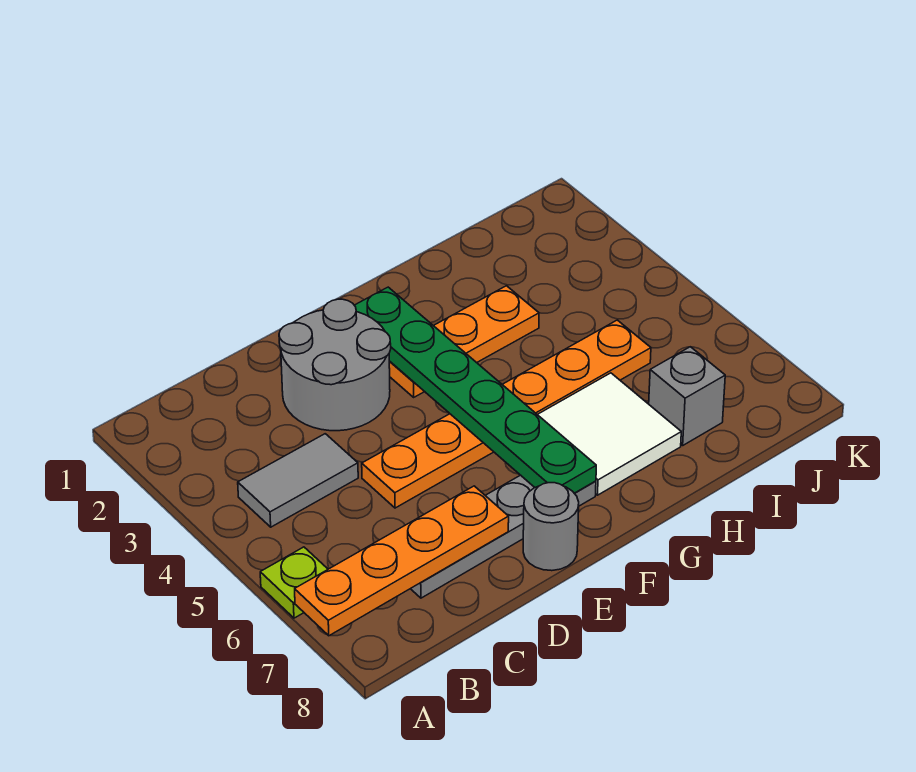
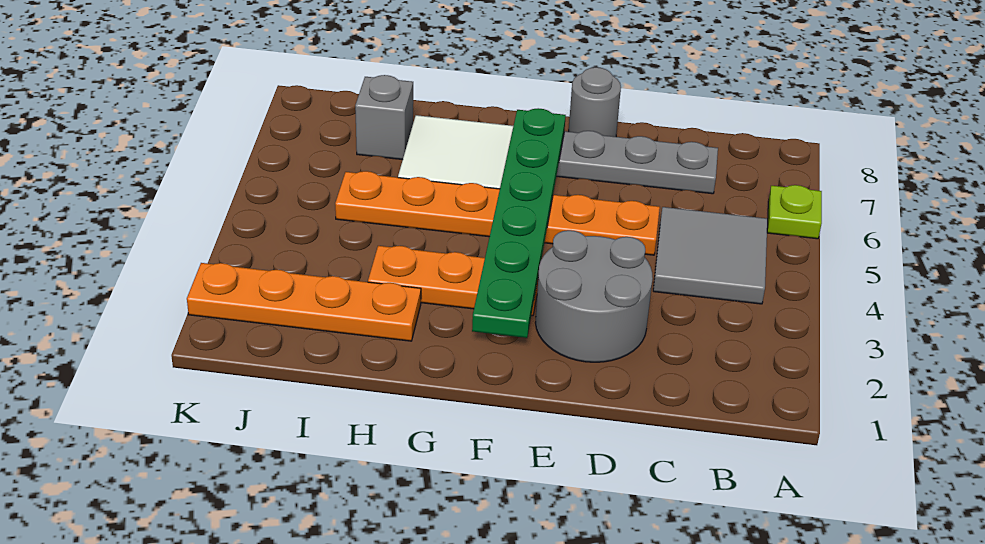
orange plate A7:D7 level 2 -> orange plate H2:K2 level 1
grey tile B4:C4 level 1 -> grey tile B4:C5 level 1

